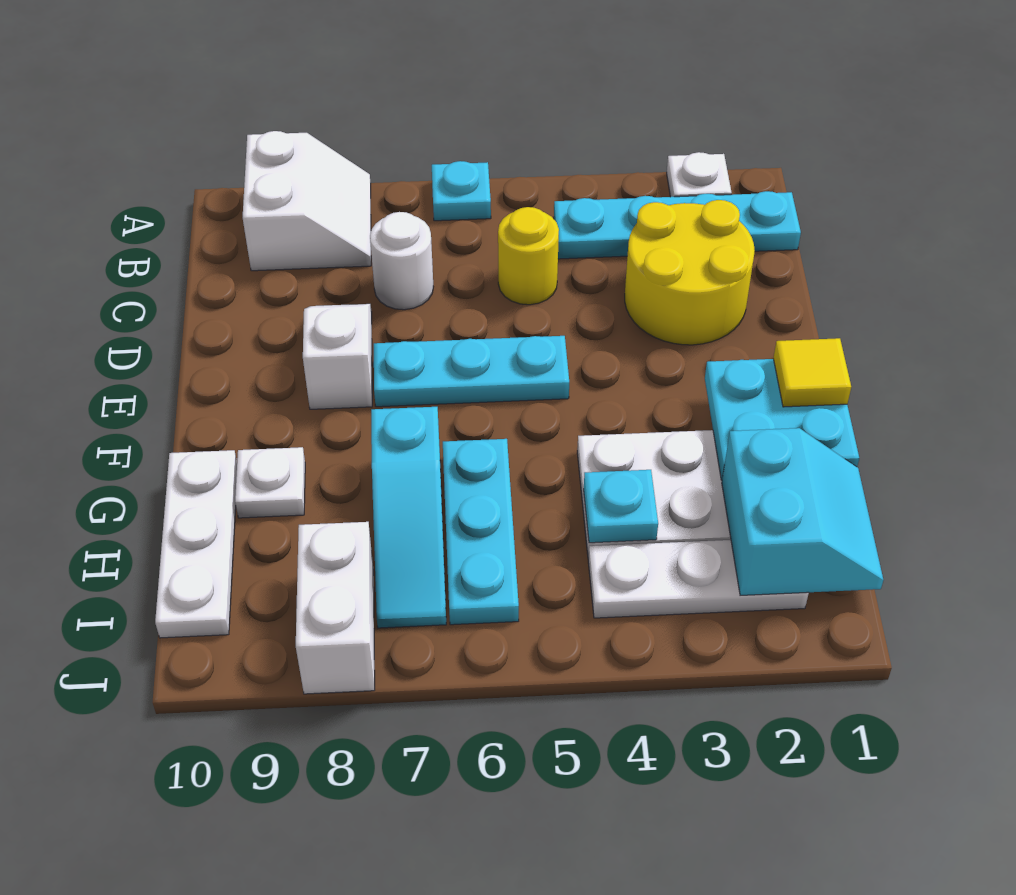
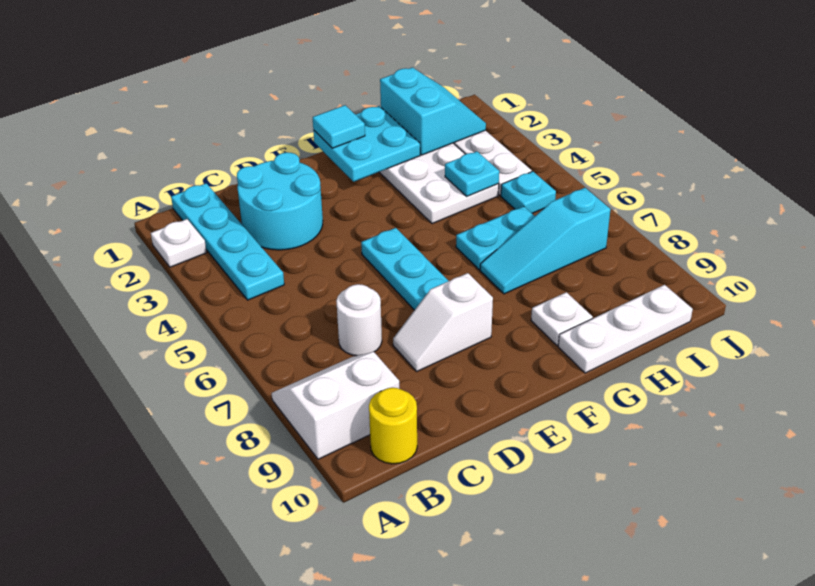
cyan plate A6 level 1 -> cyan plate I5 level 1
yellow round brick C2:D3 level 1 -> cyan round brick C2:D3 level 1
yellow round brick C5 level 1 -> yellow round brick B10 level 1
yellow tile F1 level 3 -> cyan tile F1 level 3
cyan plate G6:I6 level 1 -> cyan plate G6:H6 level 1
cyan slope G7:I7 level 1 top G -> cyan slope G7:I7 level 1 top I
cyan slope H1:I2 level 2 top 2 -> cyan slope H1:I2 level 2 top H
white brick I8:J8 level 1 -> none

